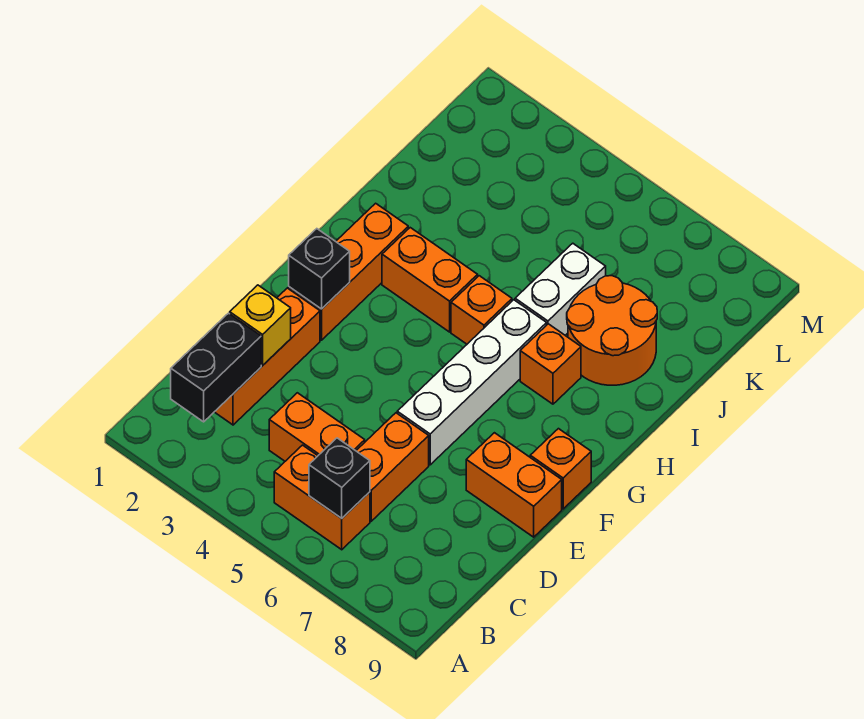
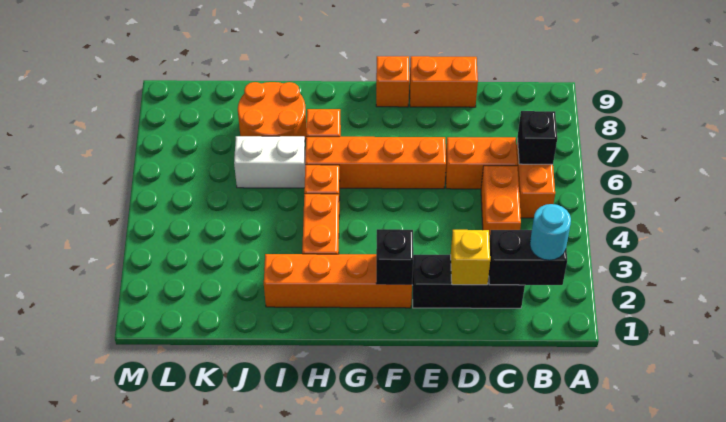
none -> cyan round brick B2 level 3
orange brick C2:E2 level 1 -> black brick C2:E2 level 1
white brick E6:H6 level 1 -> orange brick E6:H6 level 1
orange brick E8:E9 level 1 -> orange brick D9:E9 level 1
orange brick F2:H2 level 1 -> orange brick F2:I2 level 1

